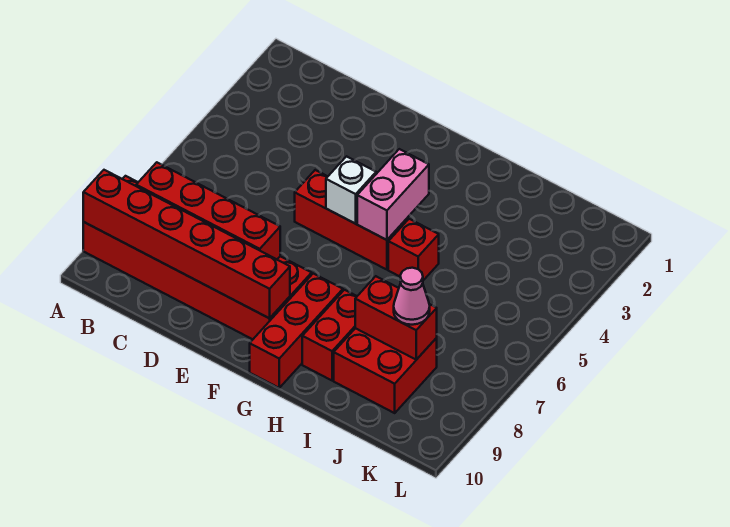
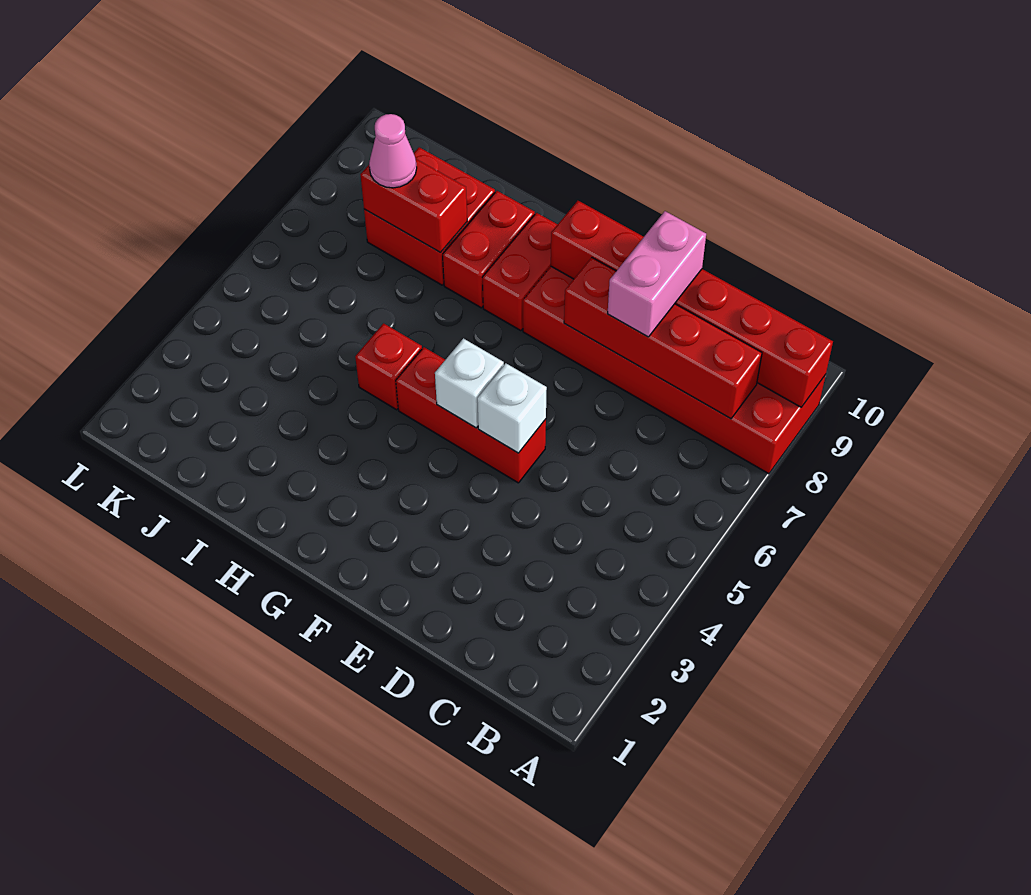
none -> white brick E5 level 2
pink brick G4:G5 level 2 -> pink brick D8:D9 level 3
red brick G8:G10 level 1 -> red brick G8:G9 level 1

